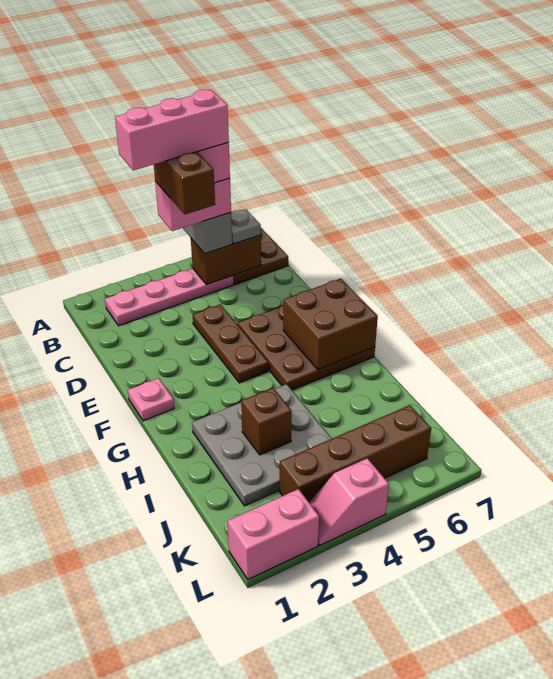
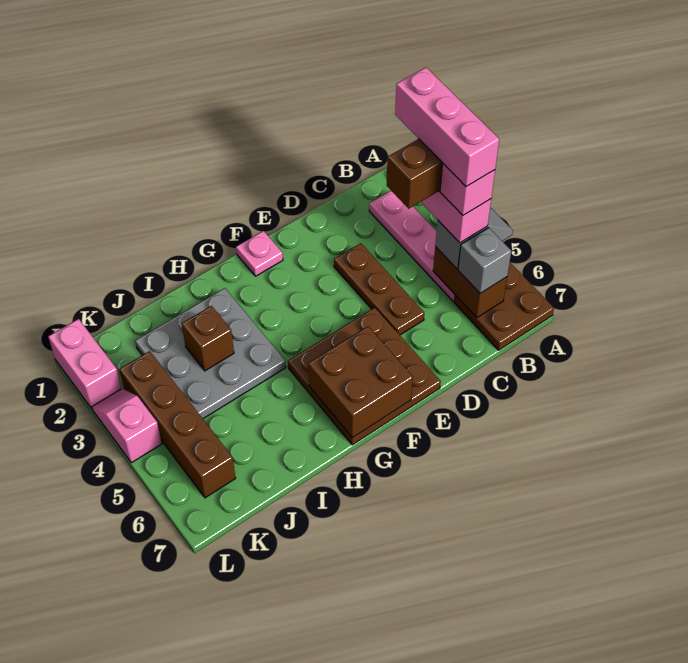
grey plate B6 level 3 -> grey brick B6 level 3
brown plate D4:F4 level 1 -> brown plate D3:D5 level 1

